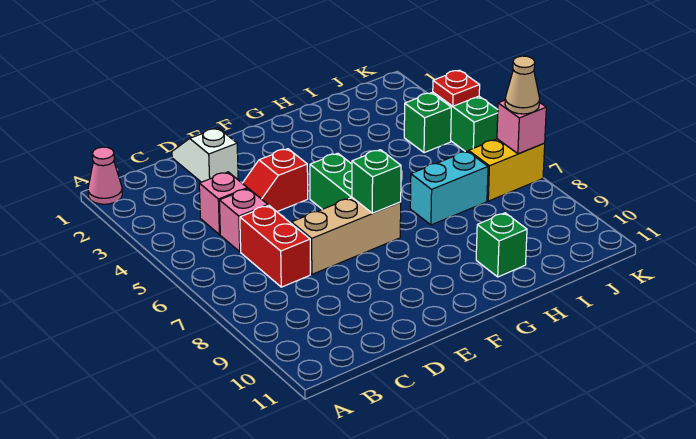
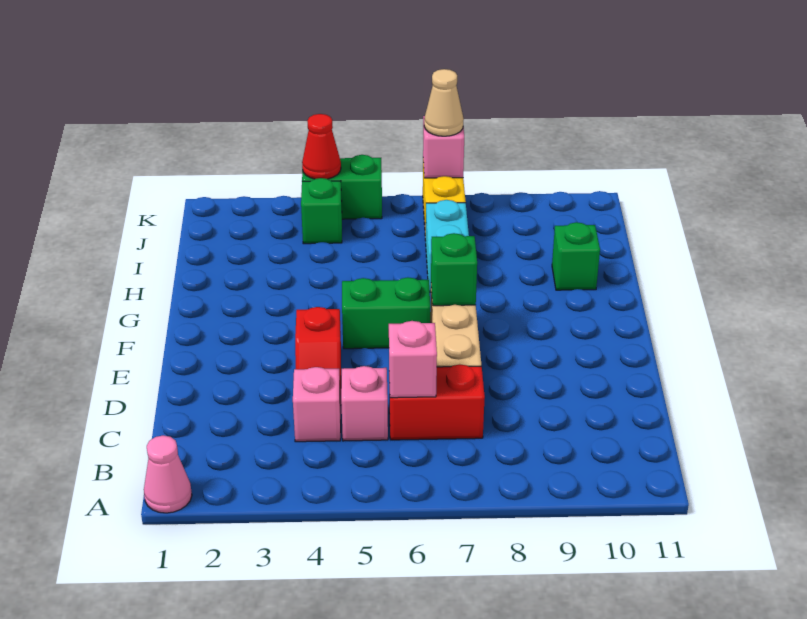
none -> pink brick C6 level 2
white slope D1:D2 level 1 top 2 -> none
red plate K4 level 2 -> red cone K4 level 2

